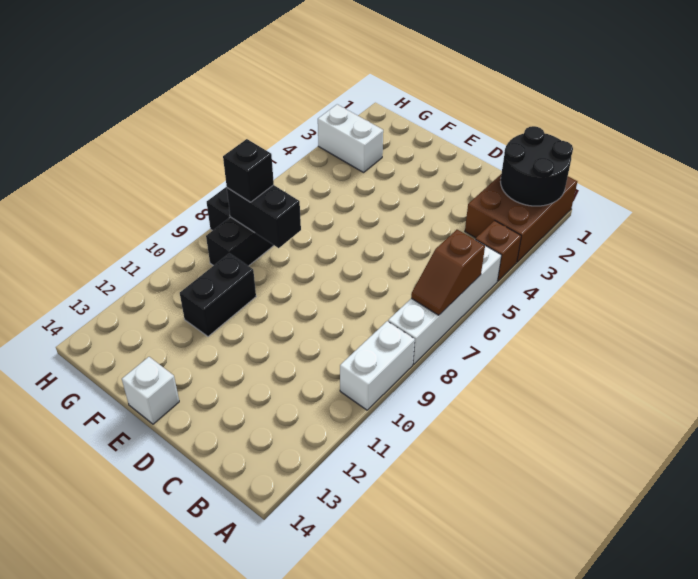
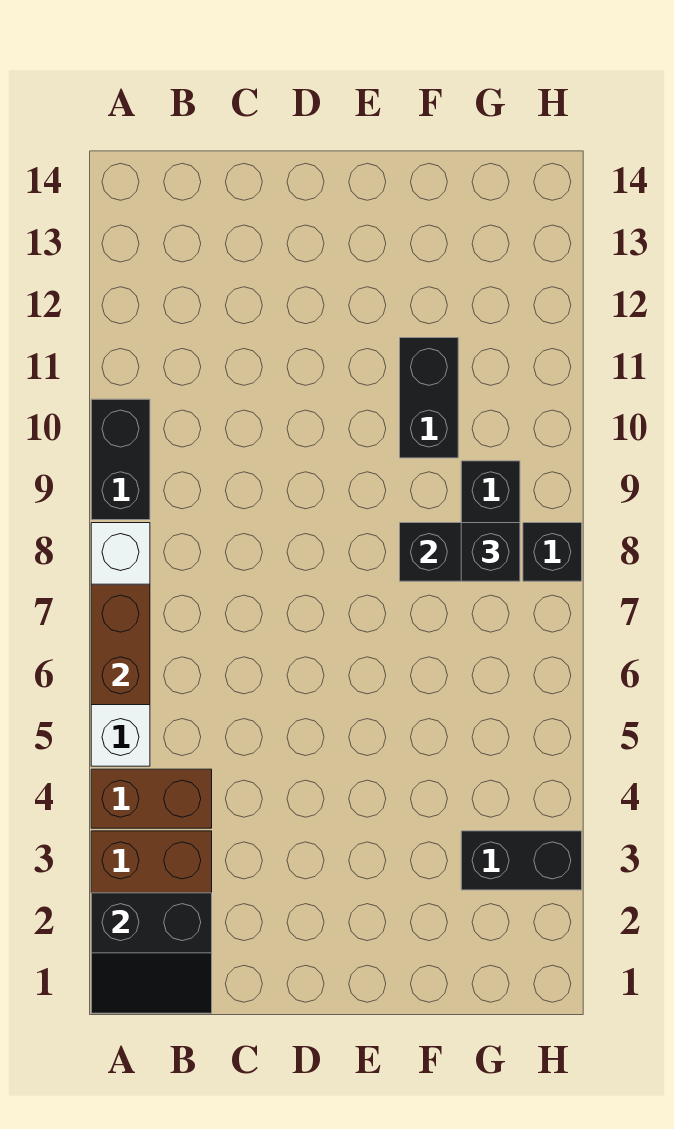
black round brick A1:B2 level 2 -> black slope A1:B2 level 2 top 2
brown brick A4 level 1 -> brown brick A4:B4 level 1
brown slope A6:A7 level 2 top 6 -> brown brick A6:A7 level 2
white brick A9:A10 level 1 -> black brick A9:A10 level 1
white brick E14 level 1 -> none
white brick G3:H3 level 1 -> black brick G3:H3 level 1

